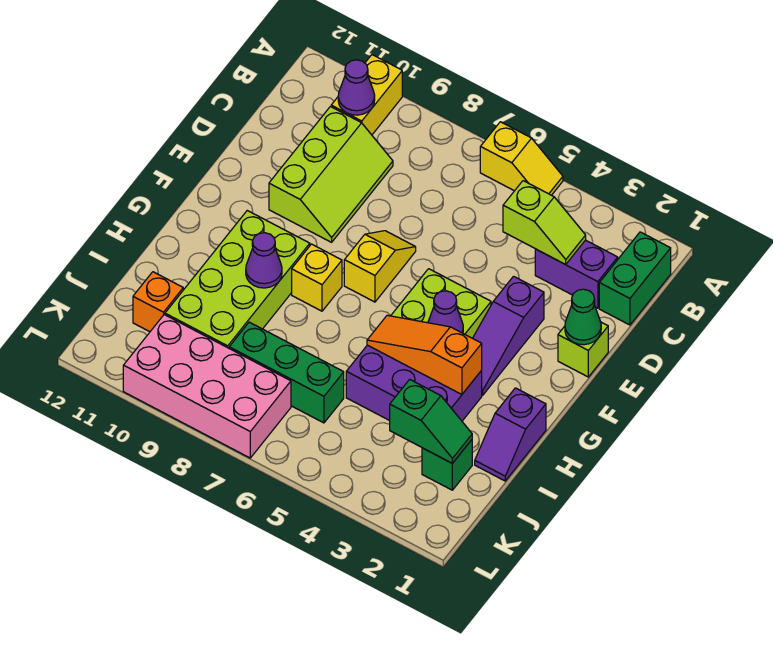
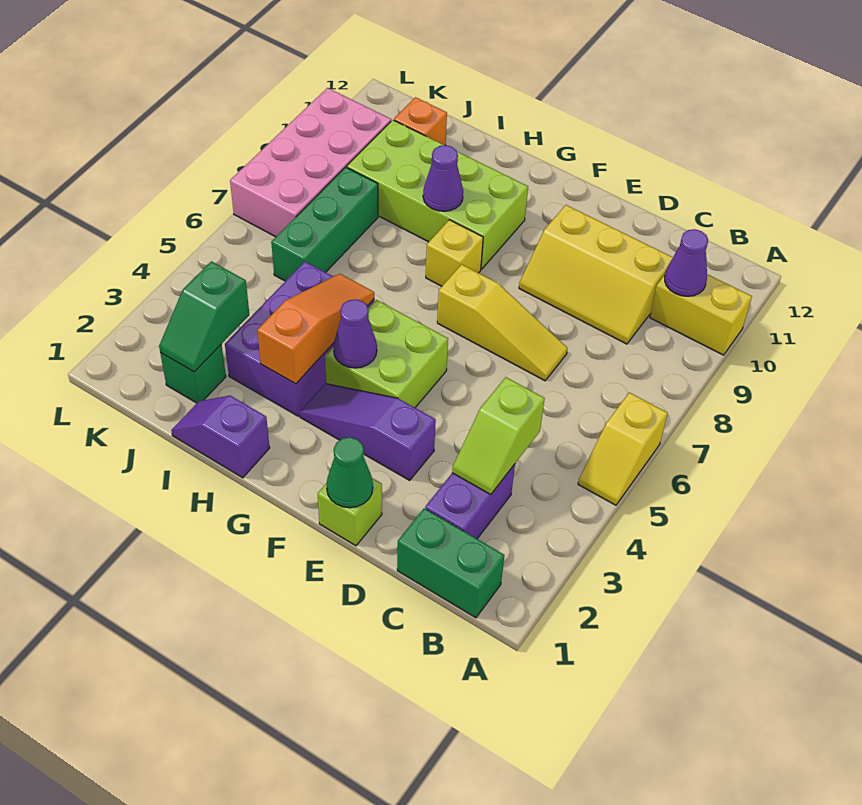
lime slope C9:E10 level 1 top 10 -> yellow slope C9:E10 level 1 top 10
yellow slope E7:F7 level 1 top F -> yellow slope D7:F7 level 1 top F

